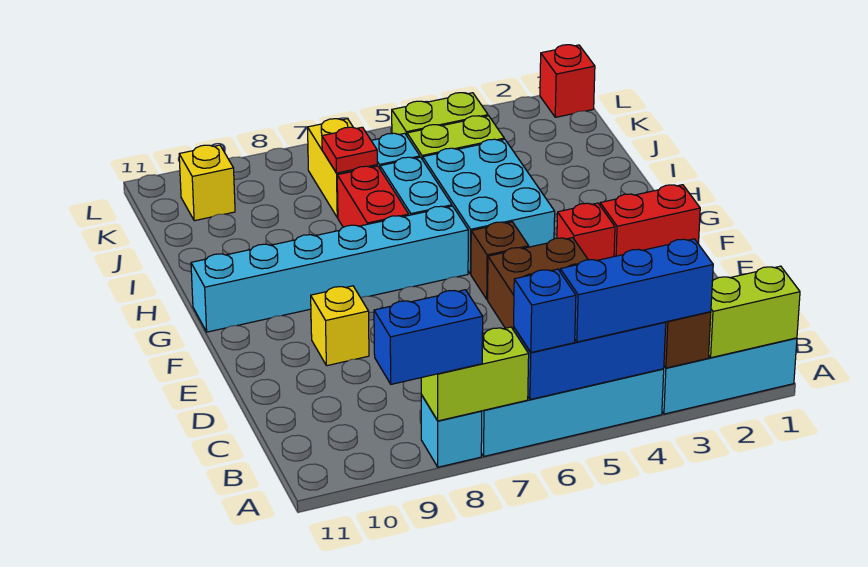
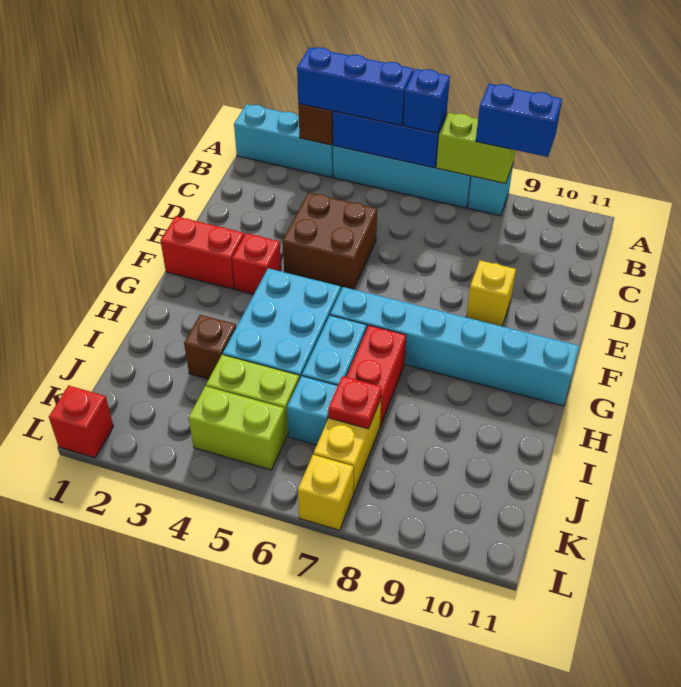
lime brick A1:A2 level 2 -> none
brown brick F5 level 1 -> brown brick I3 level 1
yellow brick K10 level 1 -> yellow brick L7 level 1

